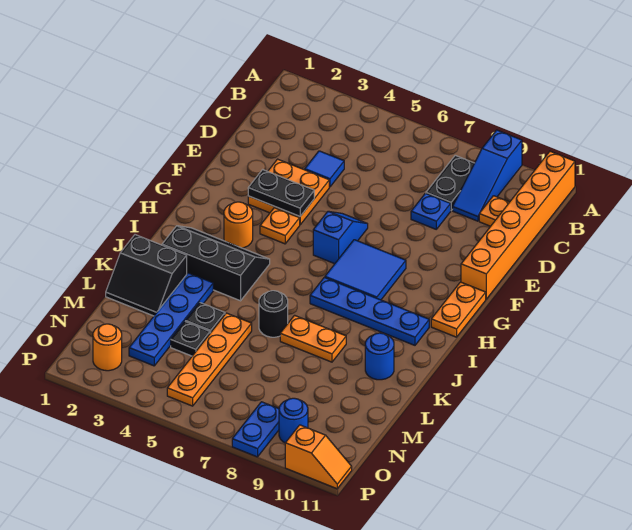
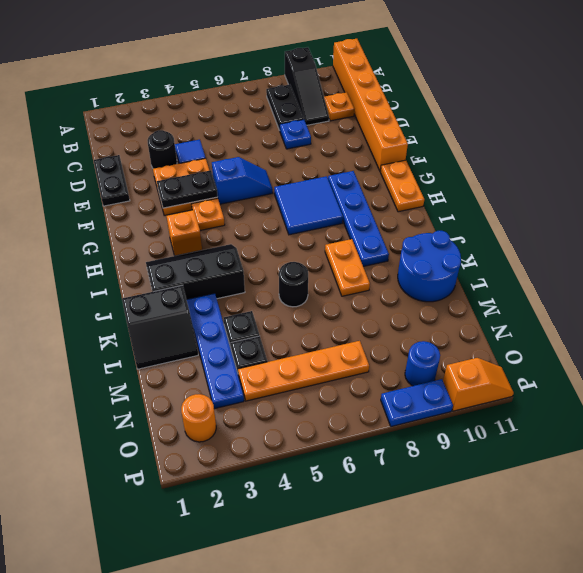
blue slope A9:C9 level 1 top A -> black slope A9:C9 level 1 top A
none -> black plate D1:E1 level 1
none -> black round brick D3 level 1
blue slope F6:G6 level 1 top G -> blue slope F5:F6 level 1 top 5
orange round brick H3 level 1 -> orange brick H3 level 1
blue plate I7:I10 level 1 -> blue plate G9:J9 level 1
orange plate K7:K8 level 1 -> orange plate J8:K8 level 1
blue round brick K10 level 1 -> blue round brick K10:L11 level 1
orange plate L5:O5 level 1 -> orange plate N4:N7 level 1
blue plate O8:P8 level 1 -> blue plate P8:P9 level 1

